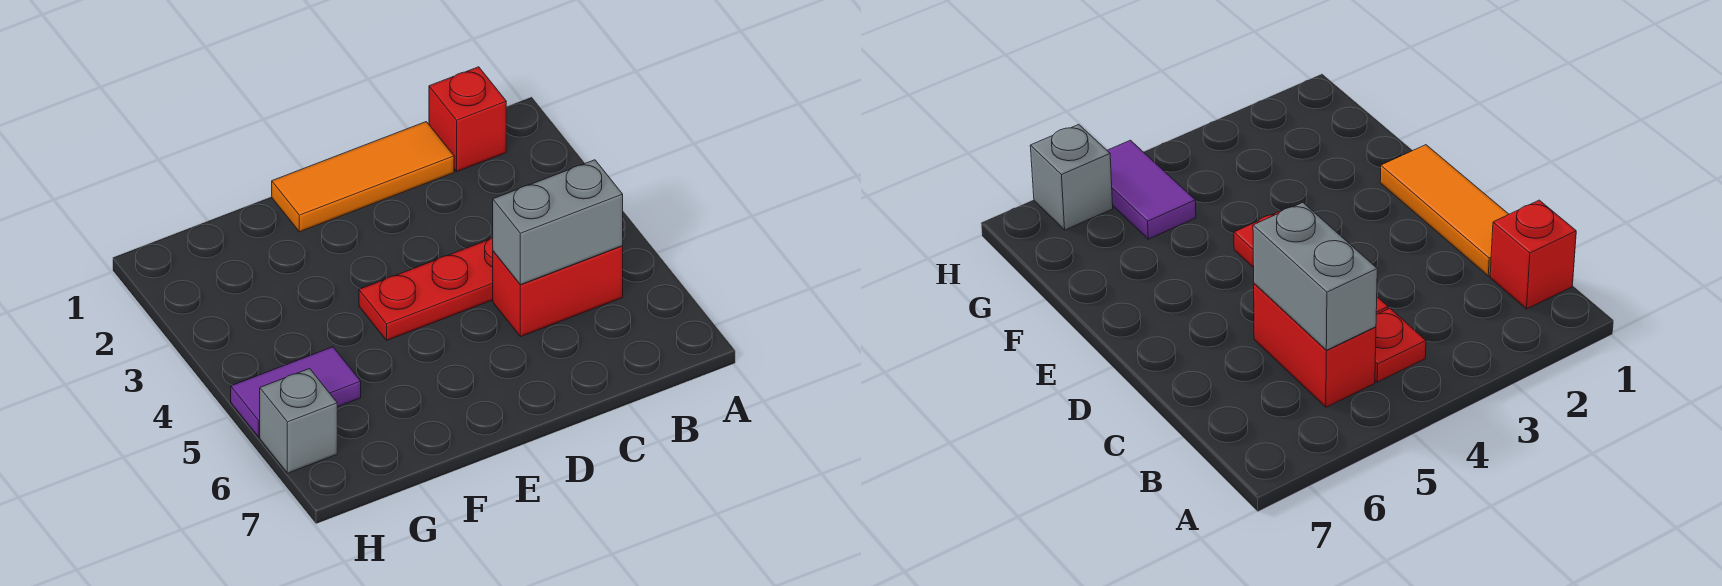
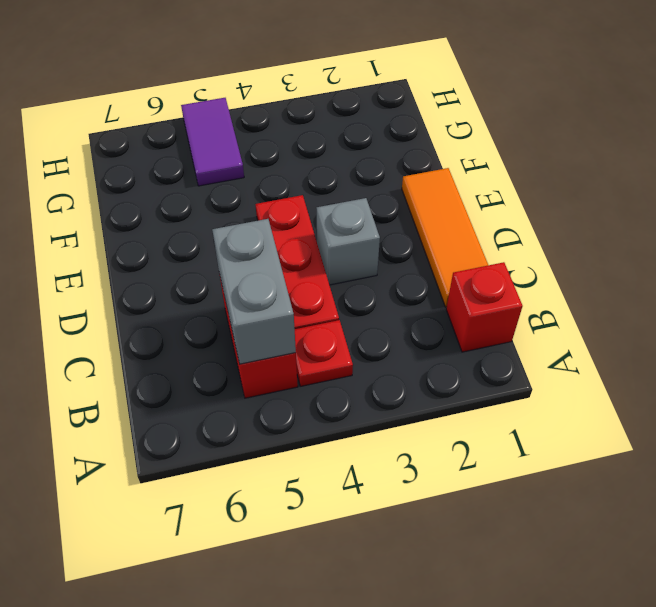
grey brick H6 level 1 -> grey brick D3 level 1

